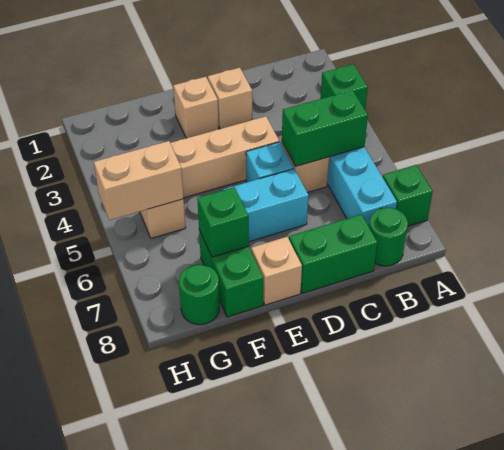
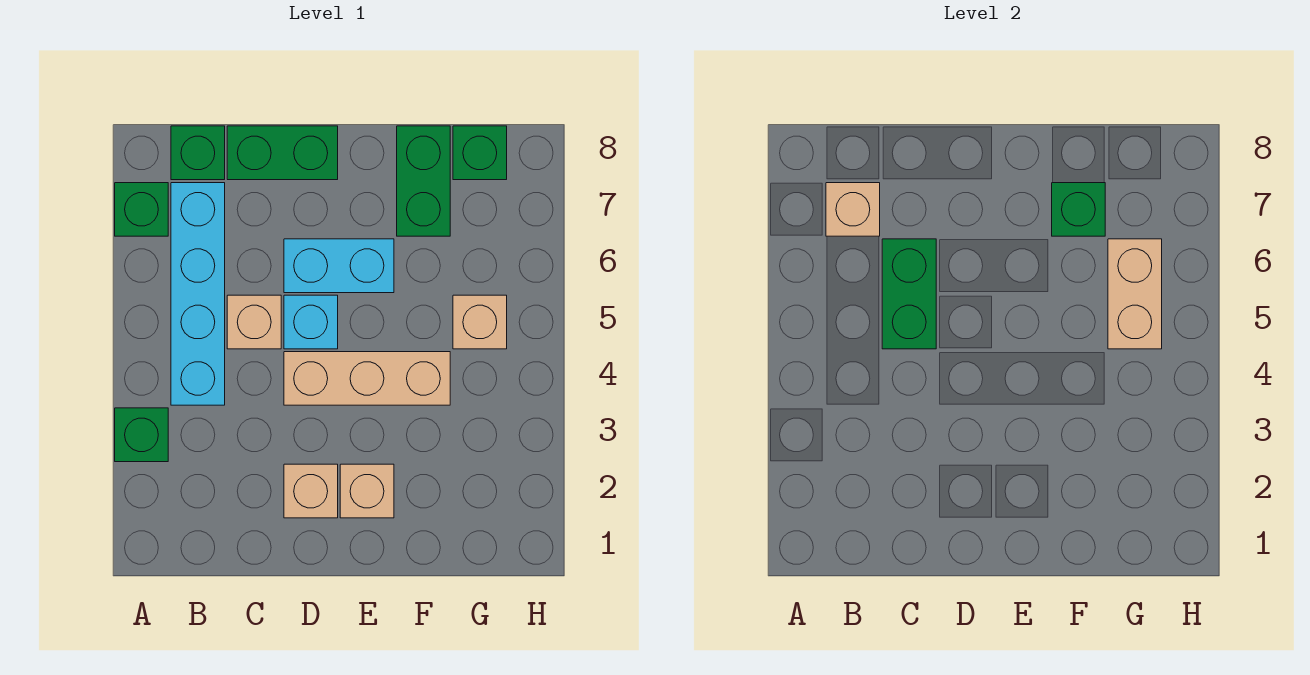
green brick B5:C5 level 2 -> green brick C5:C6 level 2
green round brick B8 level 1 -> green brick B8 level 1
tan brick E8 level 1 -> tan brick B7 level 2
tan brick G5:H5 level 2 -> tan brick G5:G6 level 2
green round brick G8 level 1 -> green brick G8 level 1

